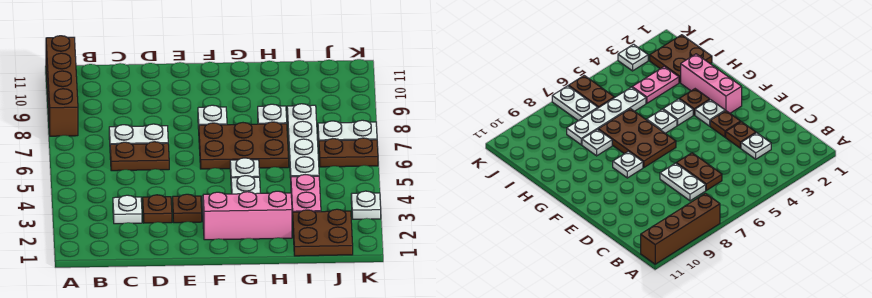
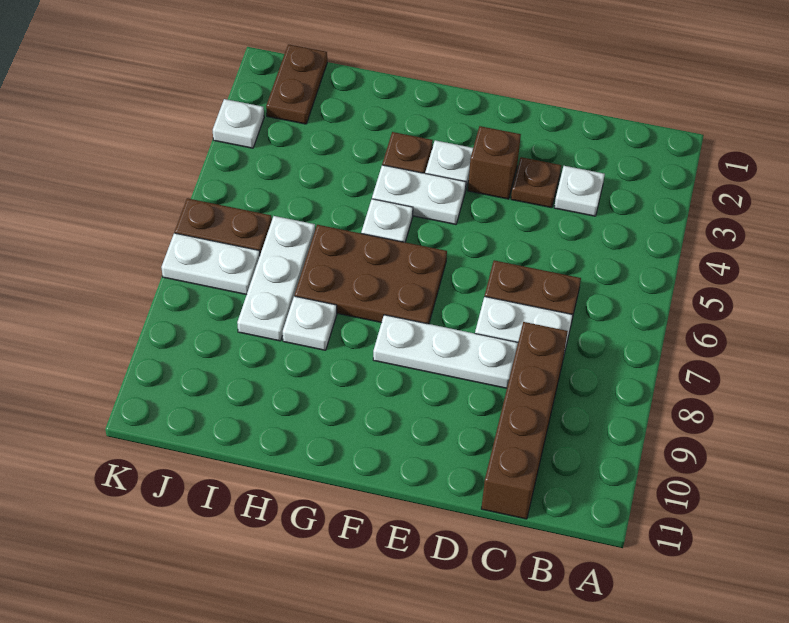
brown brick A8:A11 level 1 -> brown brick C8:C11 level 1
brown plate E3 level 1 -> brown brick E3 level 1
pink brick F2:H2 level 1 -> none
white plate F8 level 1 -> white plate D8:F8 level 1
white plate G4 level 1 -> white plate F4:G4 level 1
brown plate I1:J2 level 1 -> brown plate J1:J2 level 1
pink plate I3:I4 level 1 -> none
white plate I5:I8 level 1 -> white plate I6:I8 level 1

